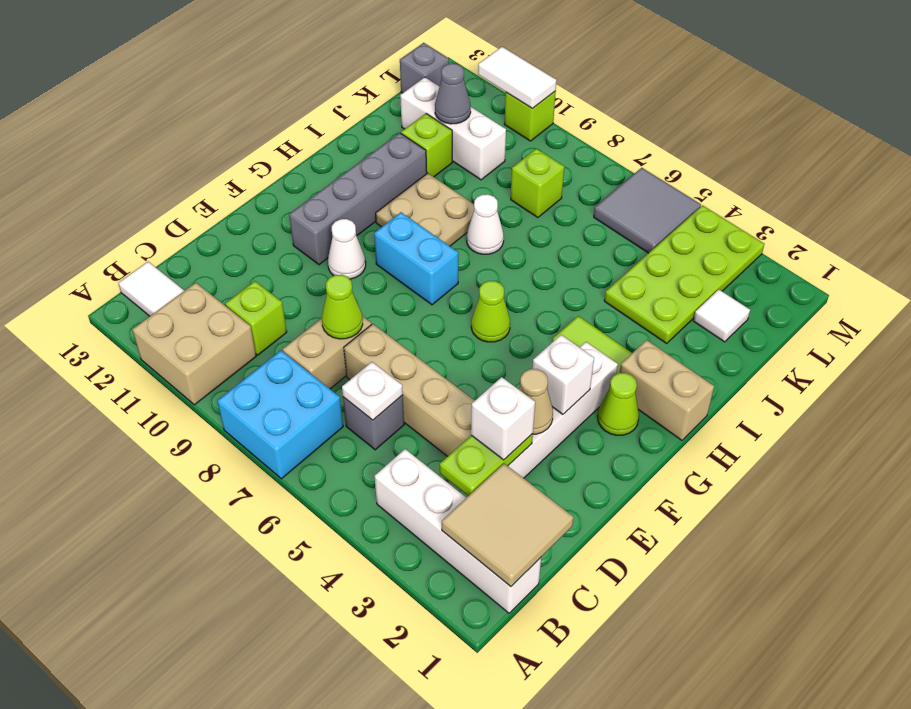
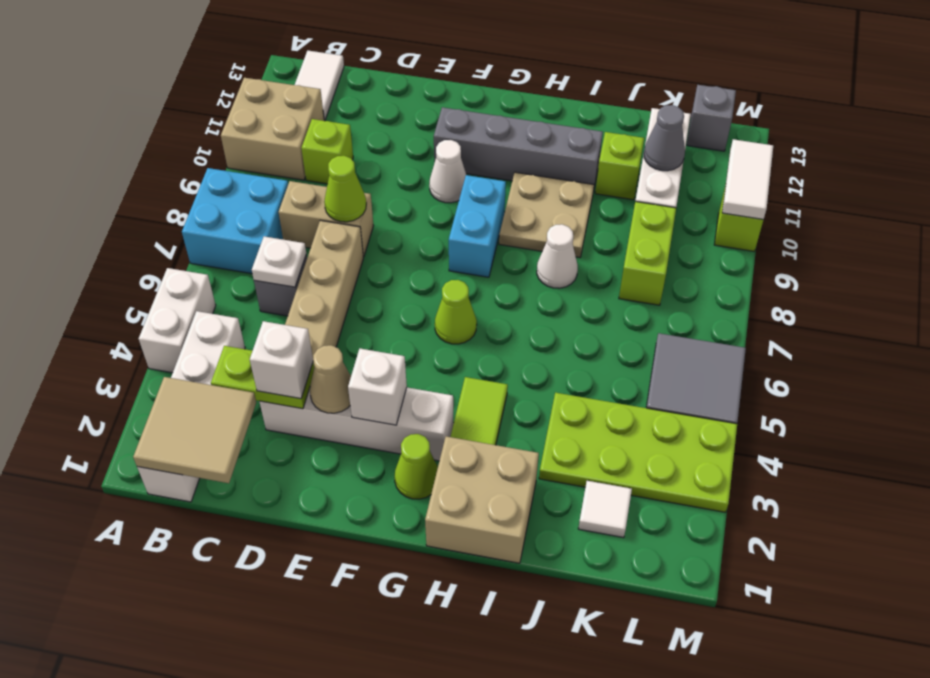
none -> white brick A4:A5 level 1
tan brick H1:H2 level 1 -> tan brick H1:I2 level 1
lime brick K8 level 1 -> lime brick K8:K9 level 1

